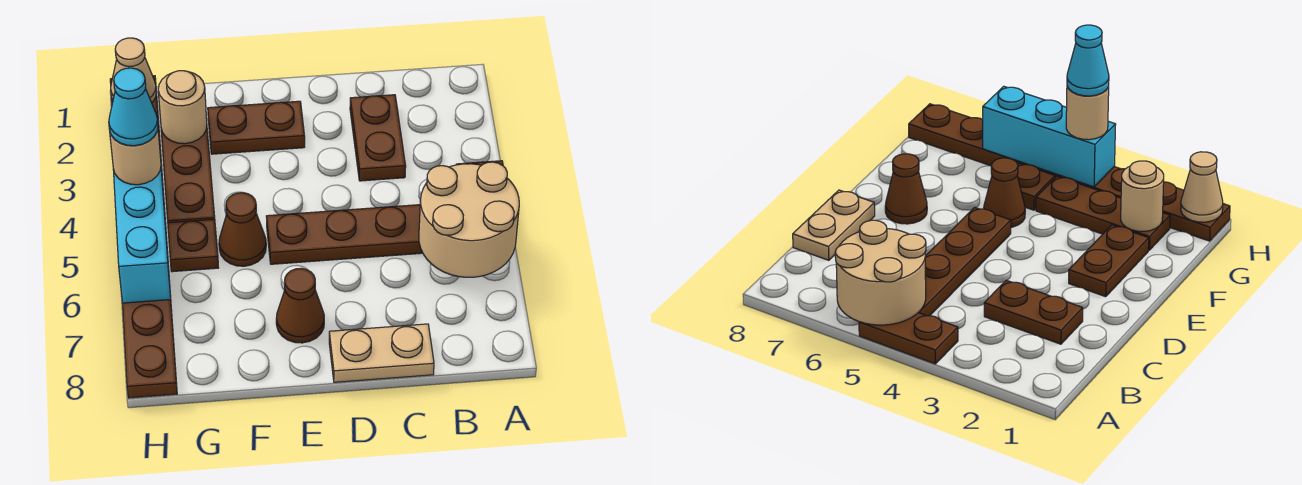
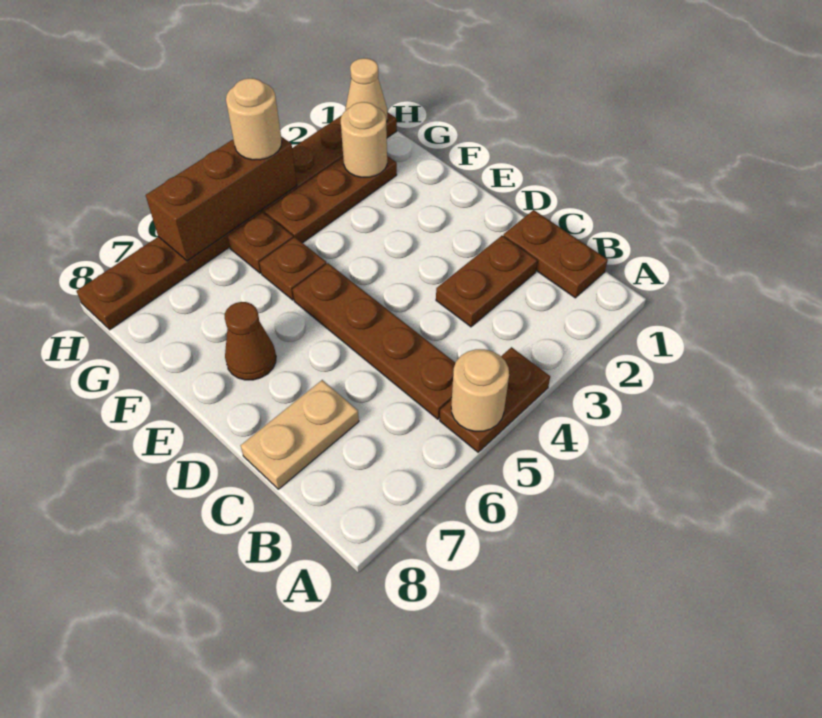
tan round brick A5:B6 level 2 -> tan round brick A5 level 2
tan plate C8:D8 level 1 -> tan plate C7:C8 level 1
brown plate E2:F2 level 1 -> brown plate B1:C1 level 1
brown cone F5 level 1 -> brown plate F5 level 1
cyan brick H4:H6 level 2 -> brown brick H4:H6 level 2
cyan cone H4 level 4 -> none

